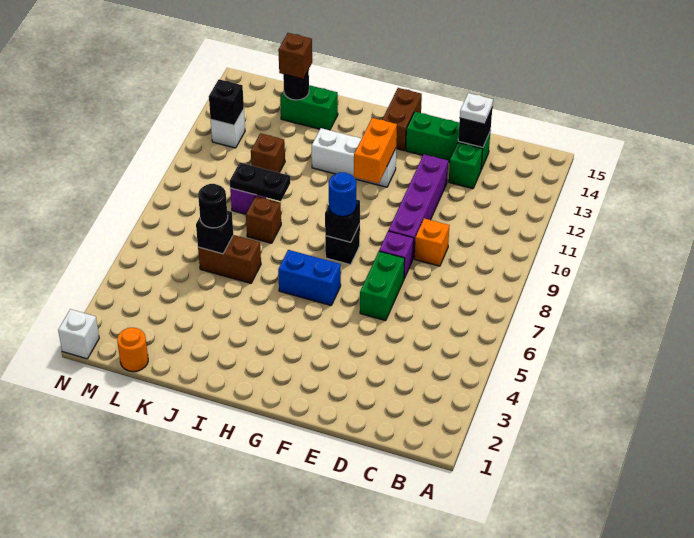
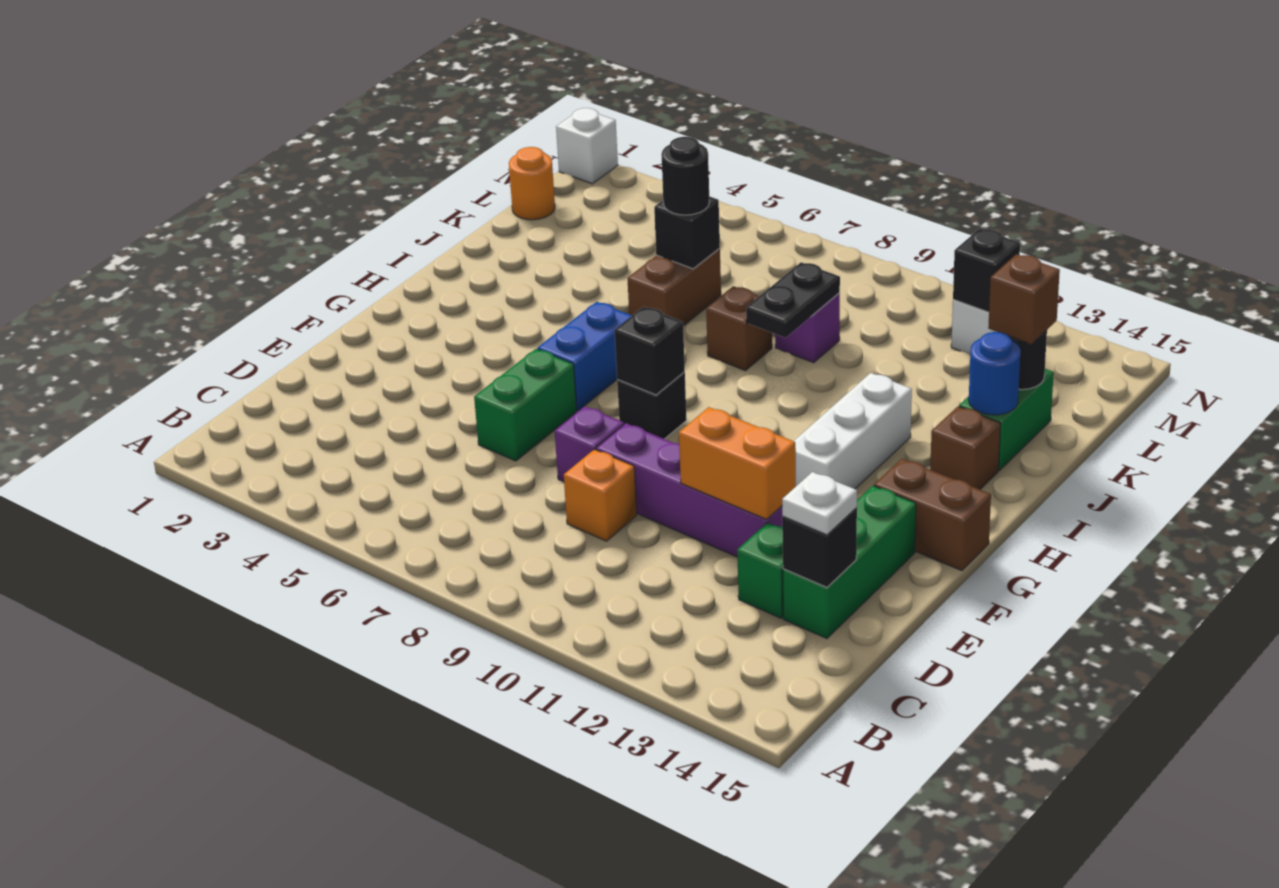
green brick E6:E7 level 1 -> green brick E6:F6 level 1
blue round brick G8 level 3 -> blue round brick J14 level 2
orange brick G11:G12 level 2 -> orange brick E11:E12 level 2
brown brick K11 level 1 -> brown brick I14 level 1

